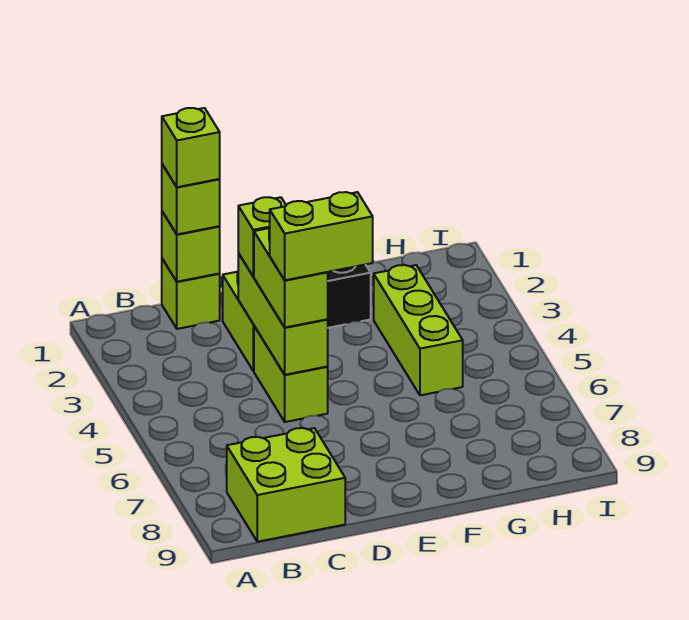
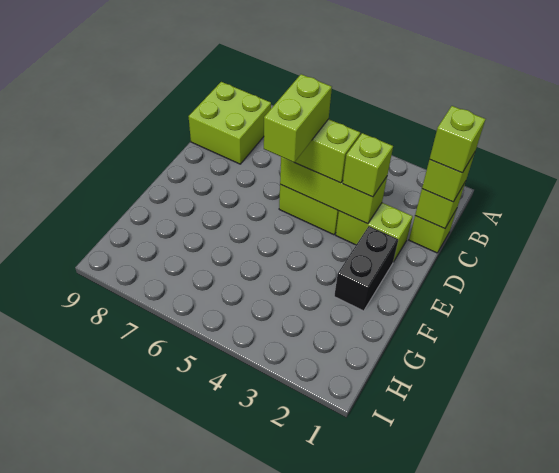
lime brick G3:G5 level 1 -> none

